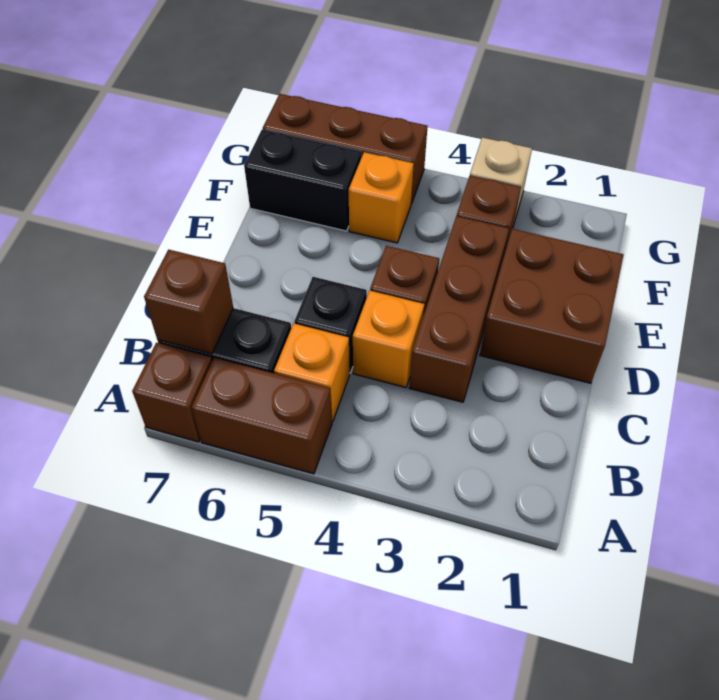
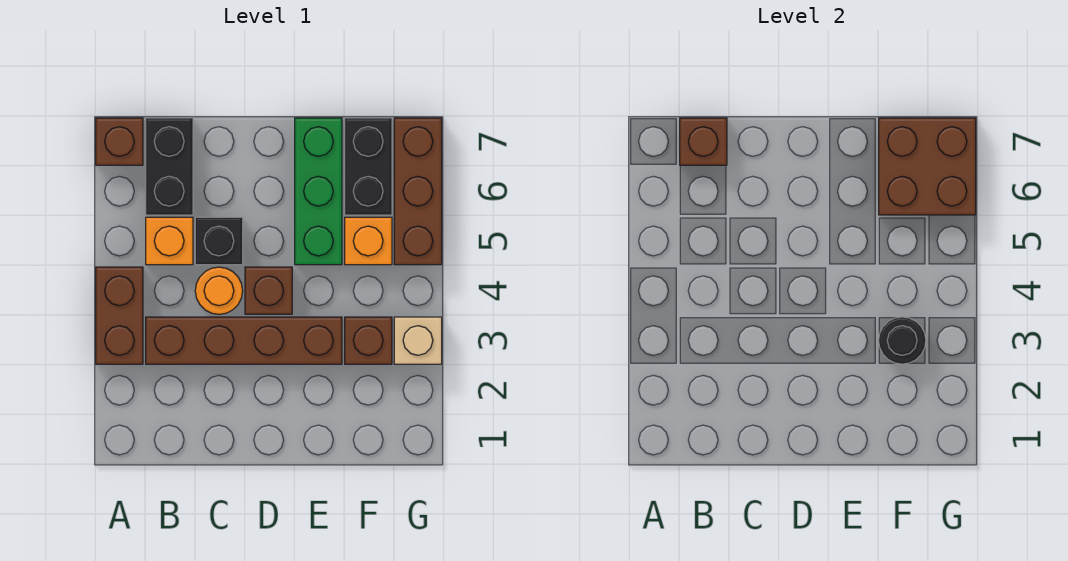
brown brick A5:A6 level 1 -> brown brick A3:A4 level 1
brown brick C3:E3 level 1 -> brown brick B3:E3 level 1
orange brick C4 level 1 -> orange round brick C4 level 1
brown brick D1:E2 level 1 -> brown brick F6:G7 level 2
none -> green brick E5:E7 level 1
none -> black round brick F3 level 2

